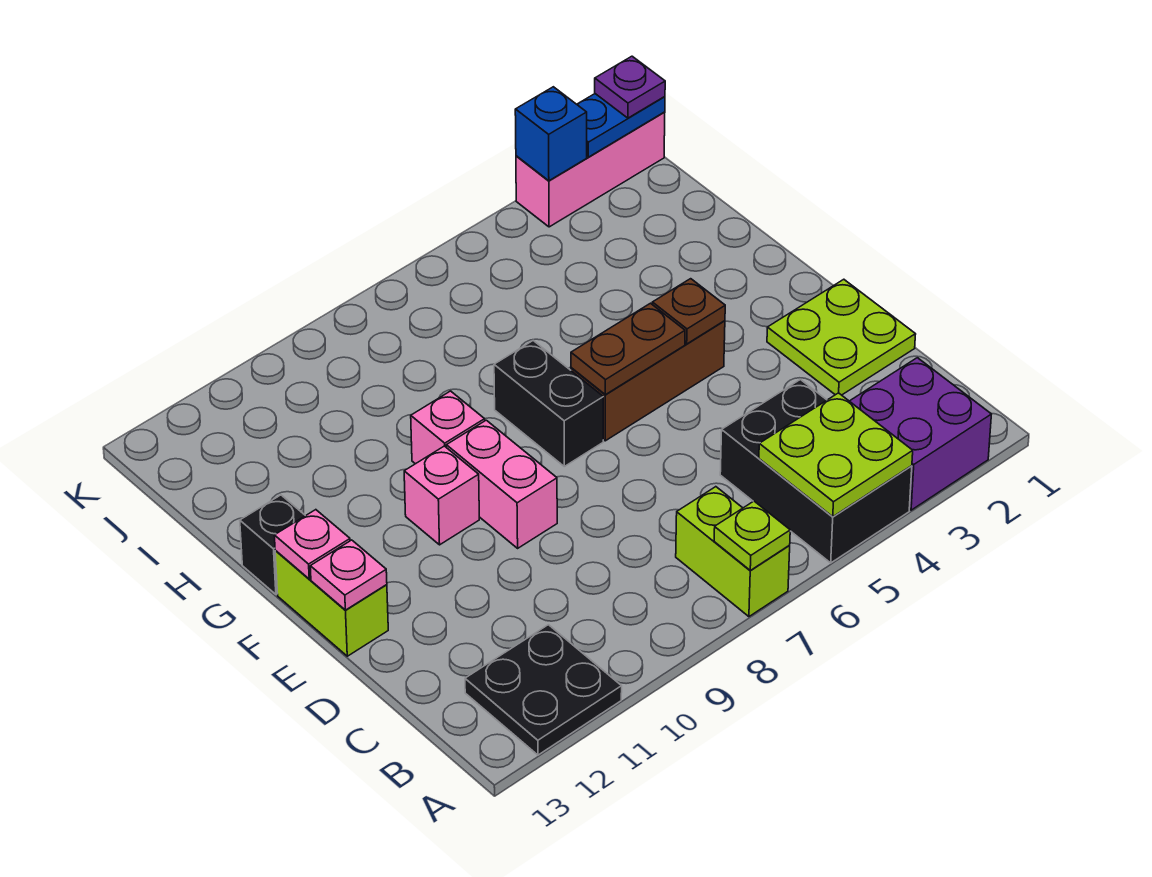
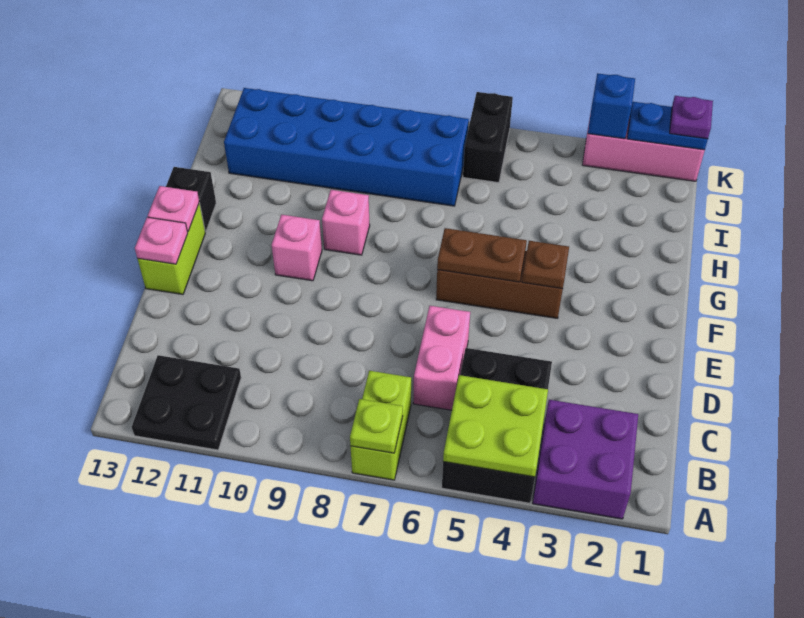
lime plate D1:E2 level 1 -> none
pink brick E9:F9 level 1 -> pink brick C6:D6 level 1
black brick F7:G7 level 1 -> black brick J6:K6 level 1
none -> blue brick I7:J12 level 1

